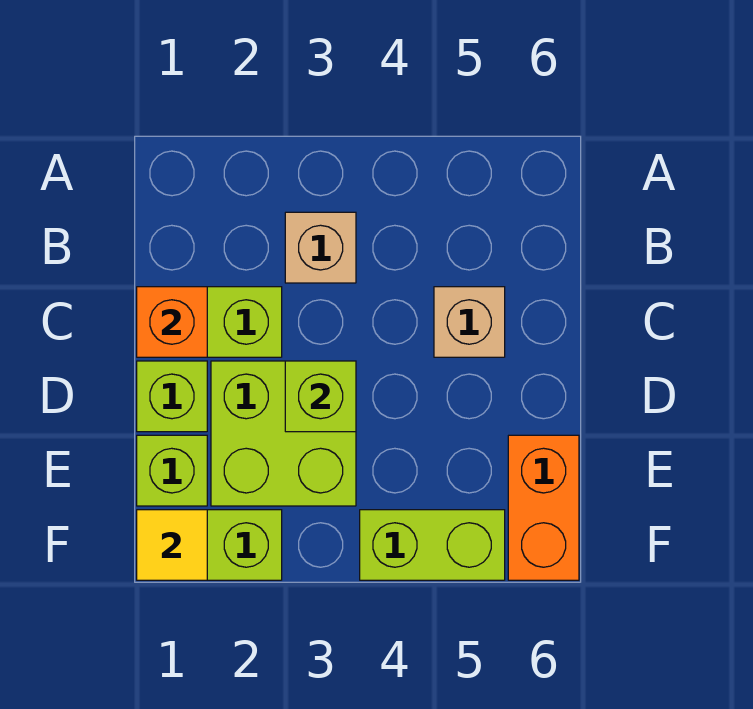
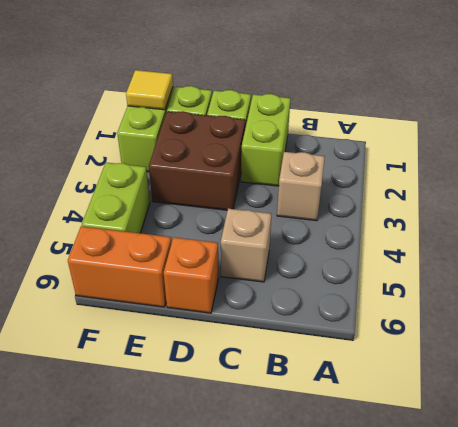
orange brick C1 level 2 -> orange brick D6 level 1
lime brick D2:E3 level 1 -> brown brick D2:E3 level 1
lime brick D3 level 2 -> none

